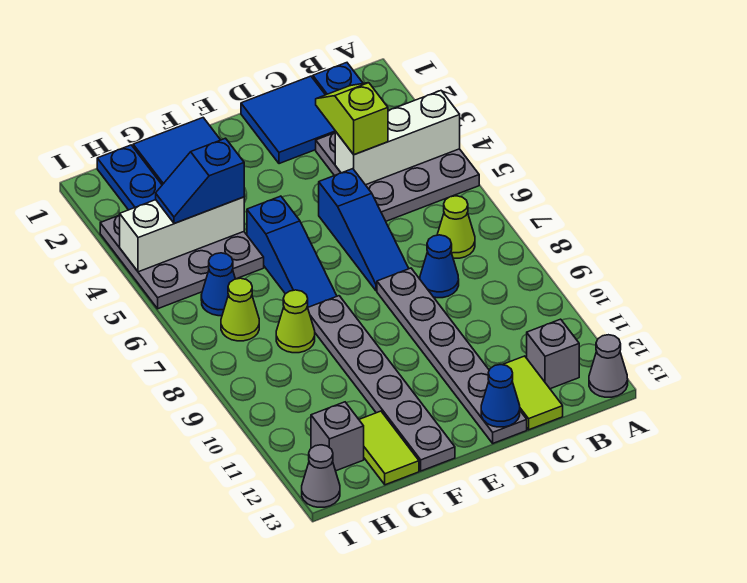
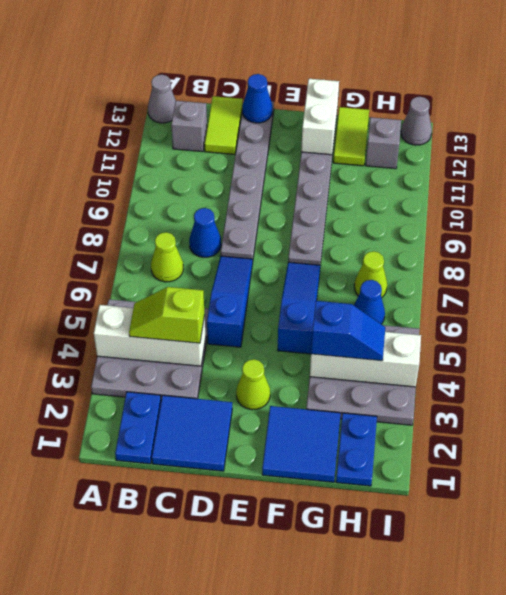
lime slope C3:C4 level 3 top 4 -> lime slope B4:C4 level 3 top C
none -> white brick F12:F13 level 2
lime cone G8 level 1 -> lime cone E3 level 1

